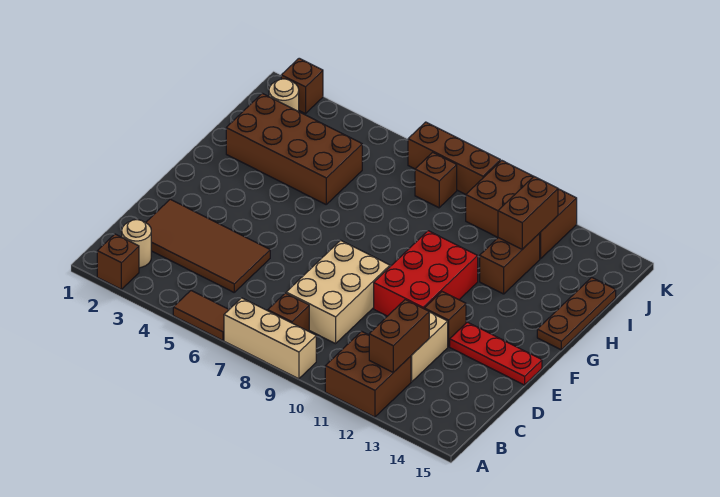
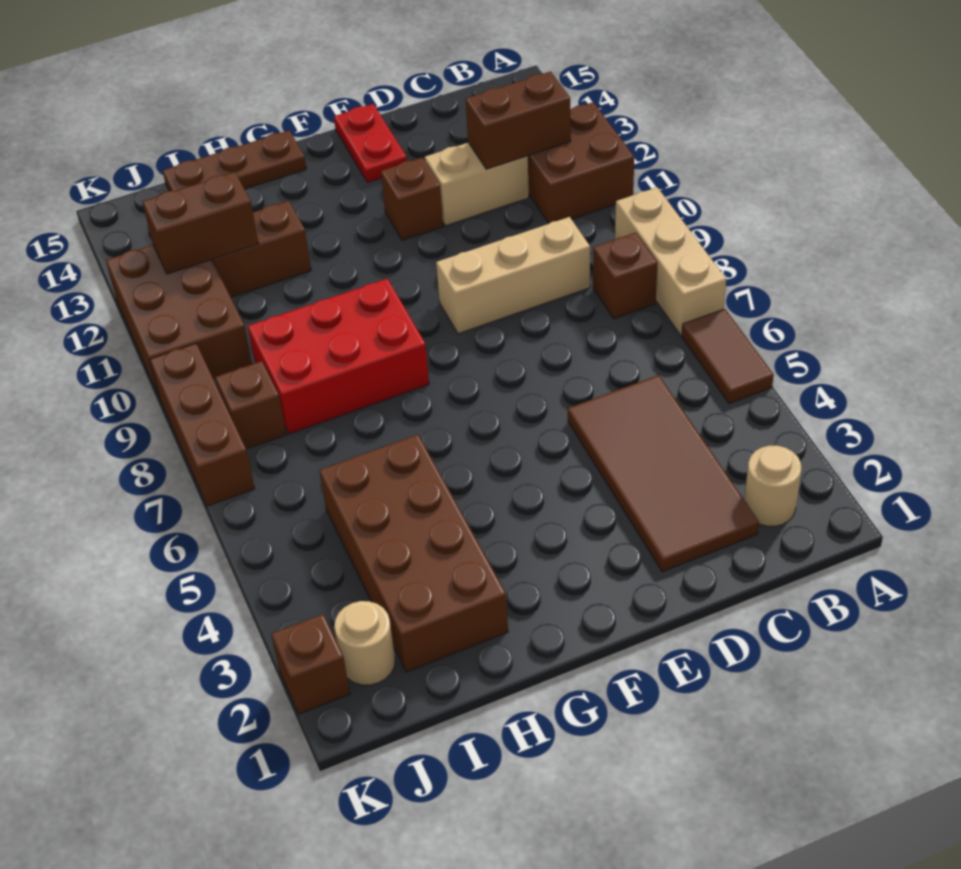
brown brick A2 level 1 -> none
tan brick C8:E9 level 1 -> tan brick C9:E9 level 1
red brick E10:G11 level 1 -> red brick G8:I9 level 1
red plate E13:E15 level 1 -> red plate E14:E15 level 1

